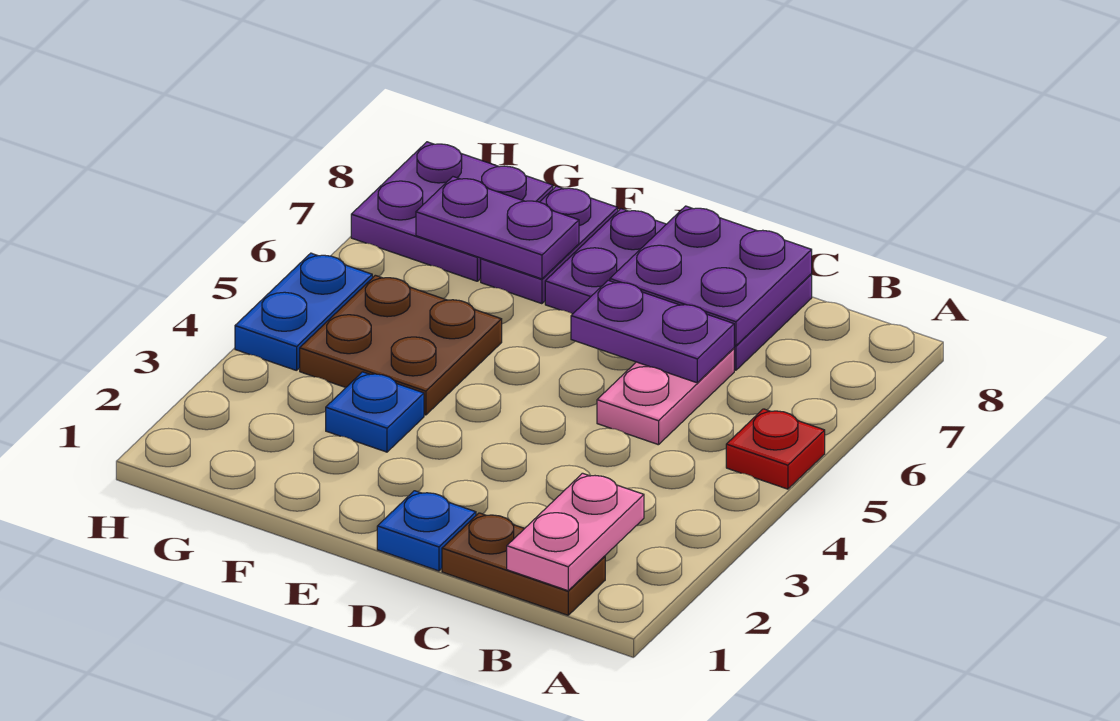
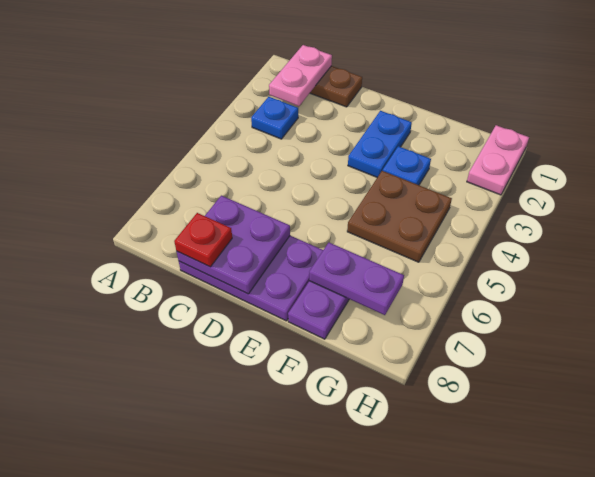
red plate A5 level 1 -> red plate C8 level 3
pink plate C5:C6 level 1 -> pink plate H1:H2 level 1
purple plate C6:D6 level 2 -> none
blue plate D1 level 1 -> blue plate B3 level 1
purple plate G7:H8 level 1 -> none
blue plate H4:H5 level 1 -> blue plate E2:E3 level 1

